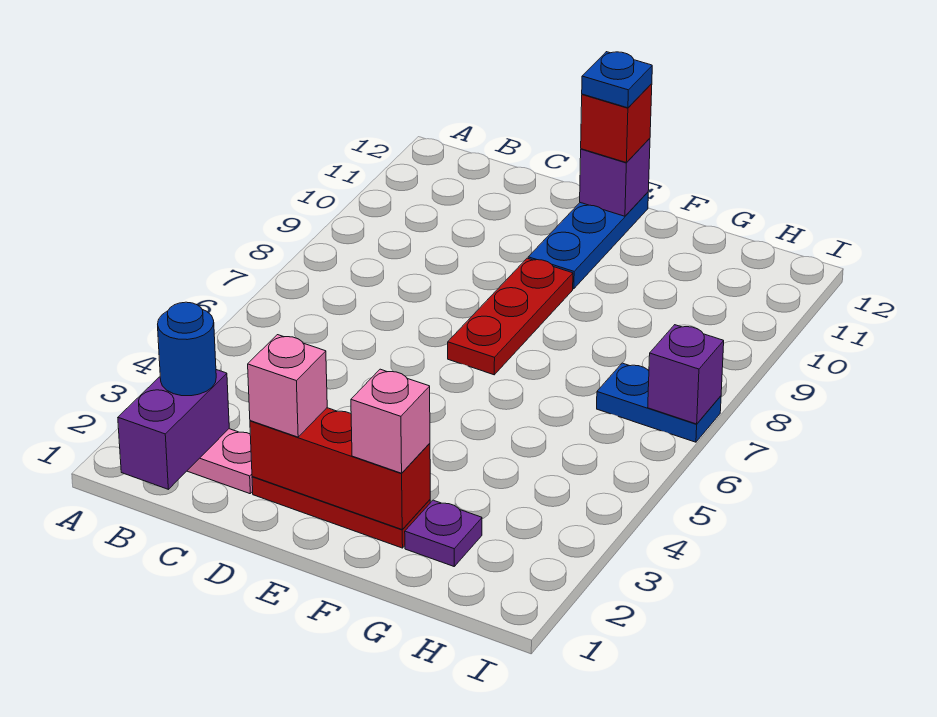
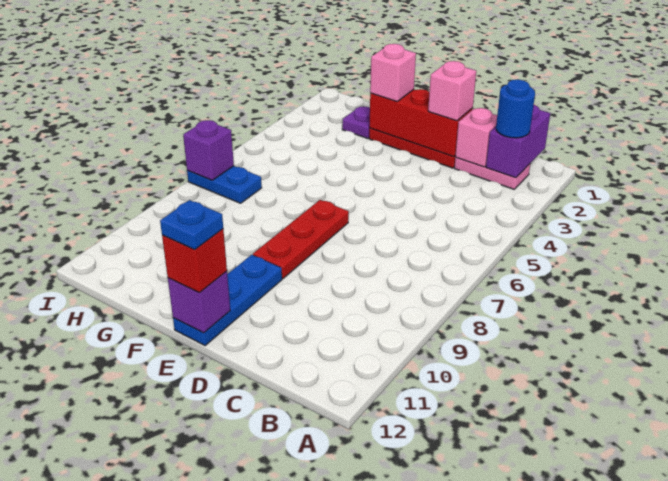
none -> pink brick C2 level 2

